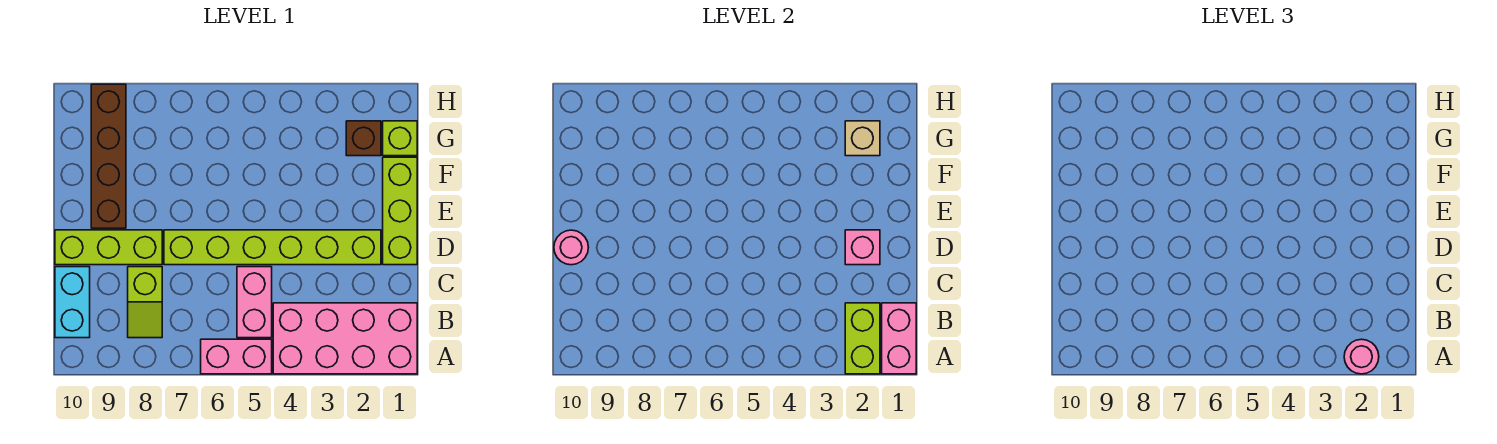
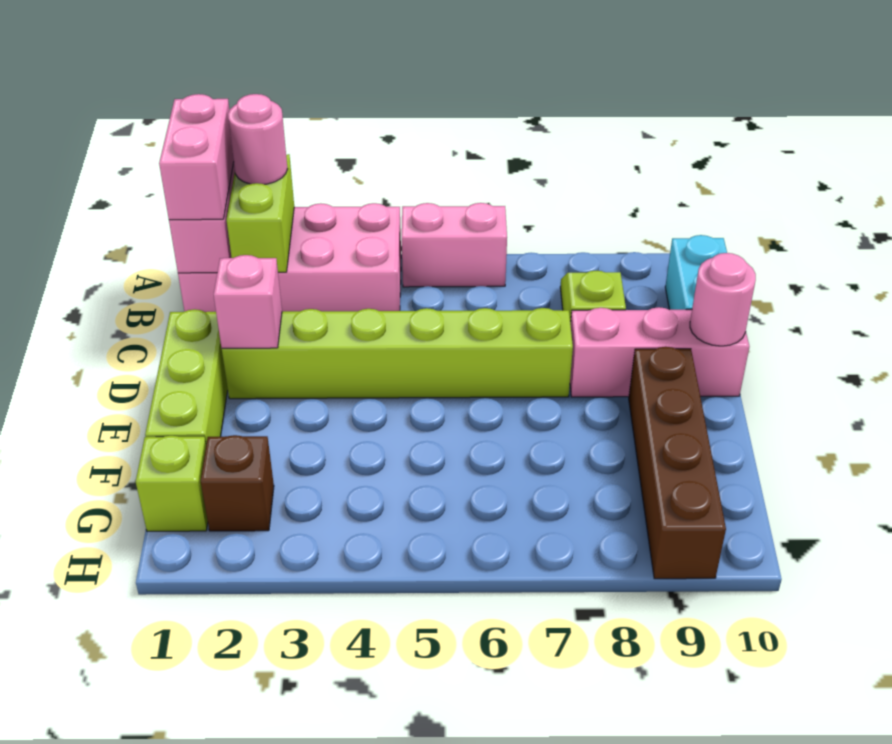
pink brick B5:C5 level 1 -> pink brick A1:B1 level 3
lime brick D8:D10 level 1 -> pink brick D8:D10 level 1
tan brick G2 level 2 -> none

